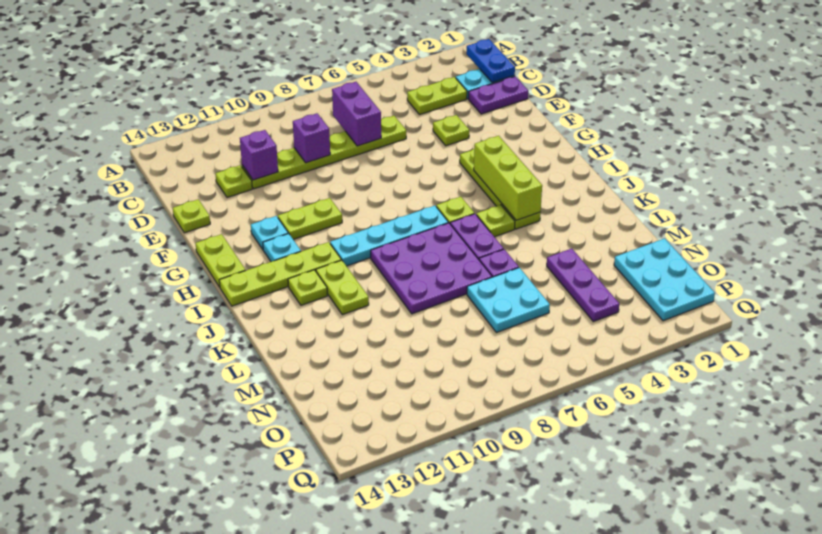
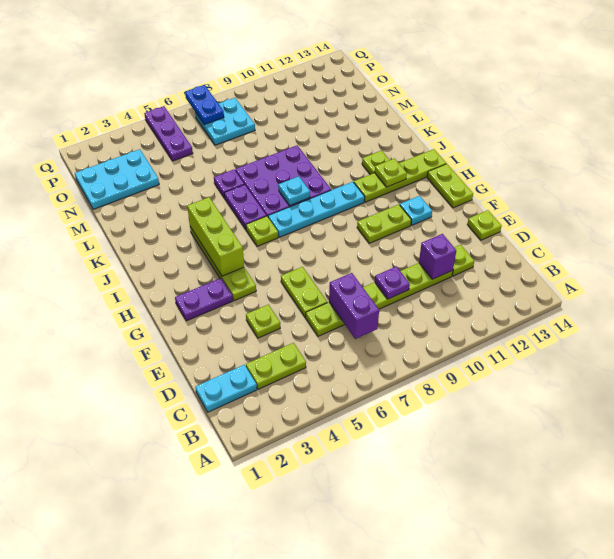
blue plate B1:C1 level 2 -> blue plate P7:Q7 level 2
purple plate D1:D2 level 1 -> purple plate G2:G3 level 1
purple brick D9 level 2 -> purple plate D9 level 2
cyan plate H12 level 1 -> cyan plate J8 level 2
lime plate J5 level 1 -> lime plate I12 level 2
lime plate J11:K11 level 1 -> lime plate E6:F6 level 1
purple plate M4:O4 level 1 -> purple plate O5:Q5 level 1
cyan plate M6:N7 level 1 -> cyan plate O7:P8 level 1
cyan plate N1:P2 level 1 -> cyan plate N1:O3 level 1

